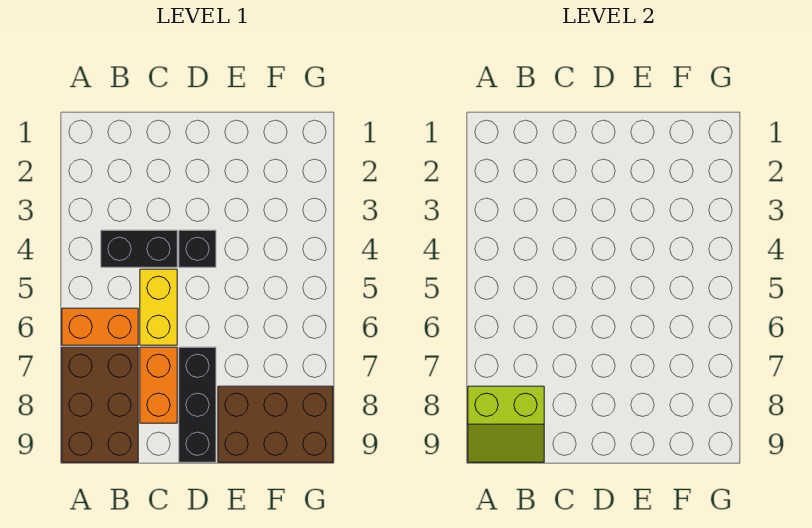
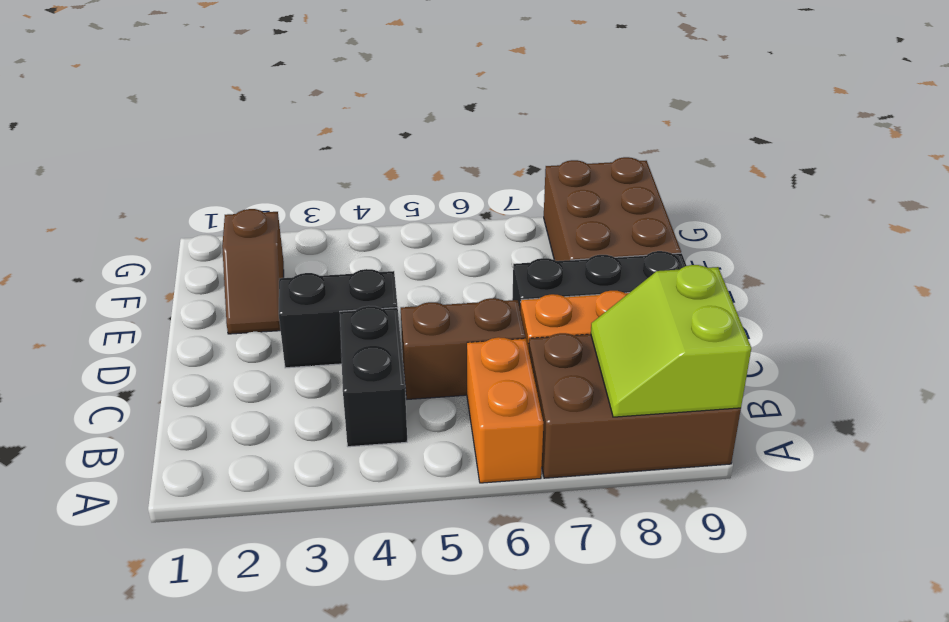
lime slope A8:B9 level 2 top 8 -> lime slope A8:B9 level 2 top 9
yellow brick C5:C6 level 1 -> brown brick C5:C6 level 1
black brick D4 level 1 -> black brick D3:D4 level 1
none -> brown slope E2:F2 level 1 top F

